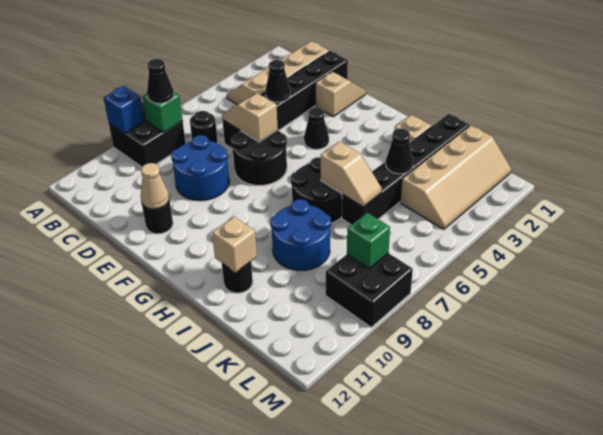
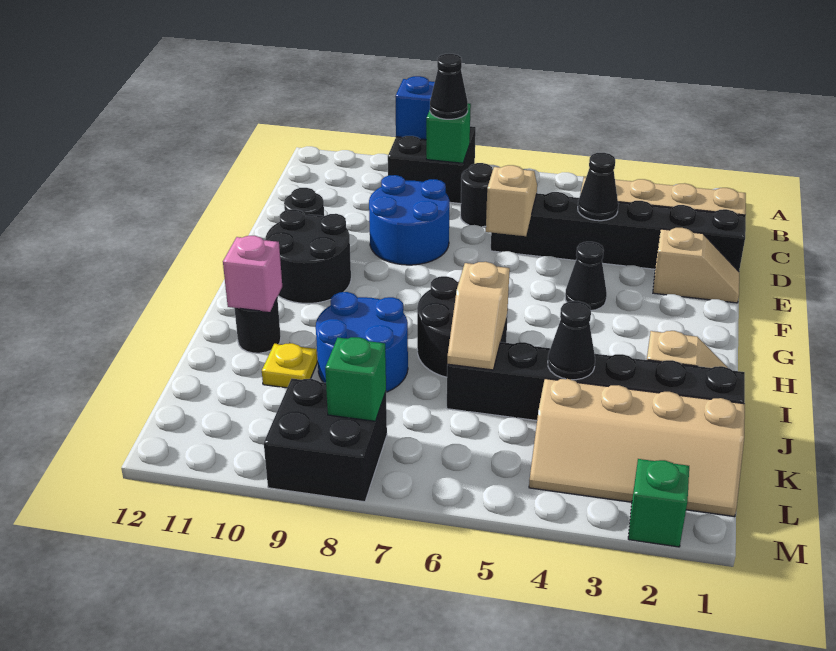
black round brick E6:F7 level 1 -> black round brick F10:G11 level 1
tan cone E11 level 2 -> none
tan brick I11 level 2 -> pink brick I11 level 2
none -> yellow plate J10 level 1
none -> green brick M2 level 1

